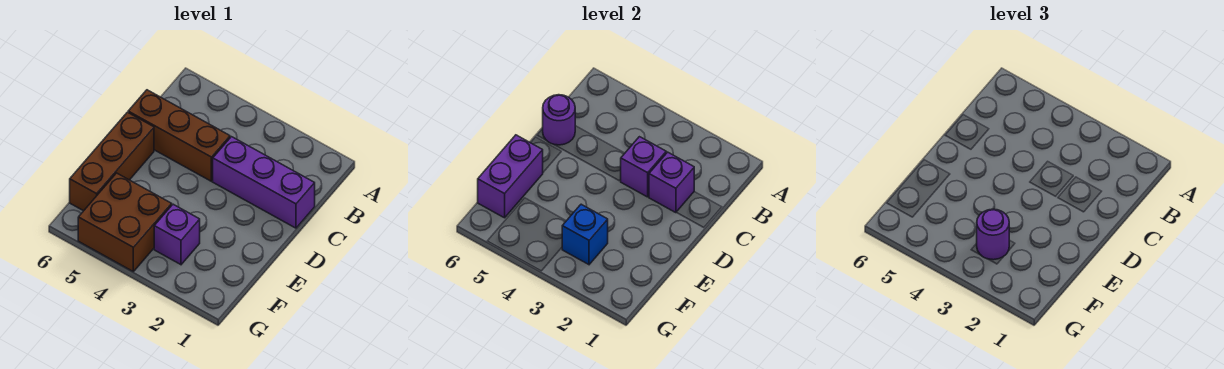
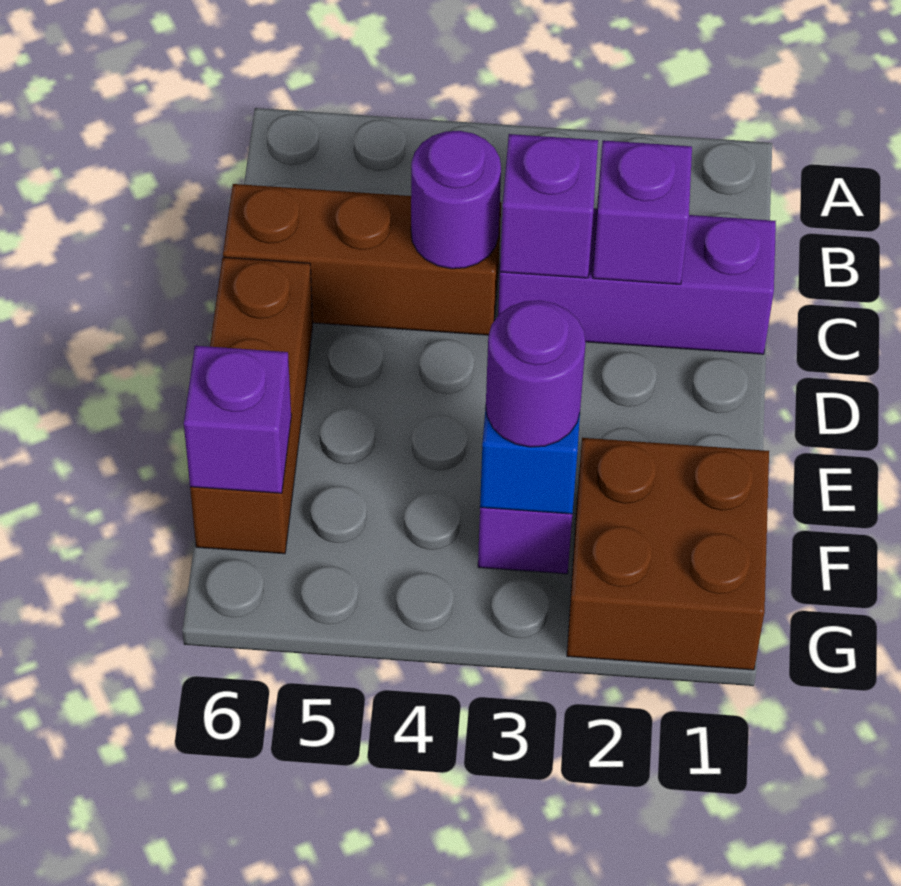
purple round brick C6 level 2 -> purple round brick C4 level 2
purple brick E6:F6 level 2 -> purple brick F6 level 2
brown brick F4:G5 level 1 -> brown brick F1:G2 level 1

